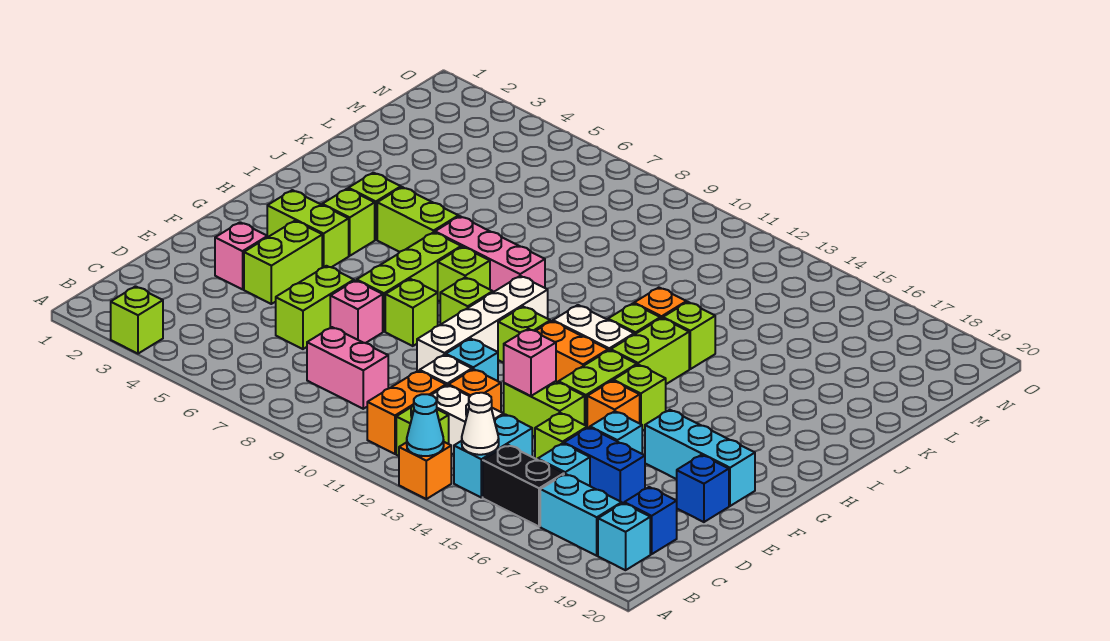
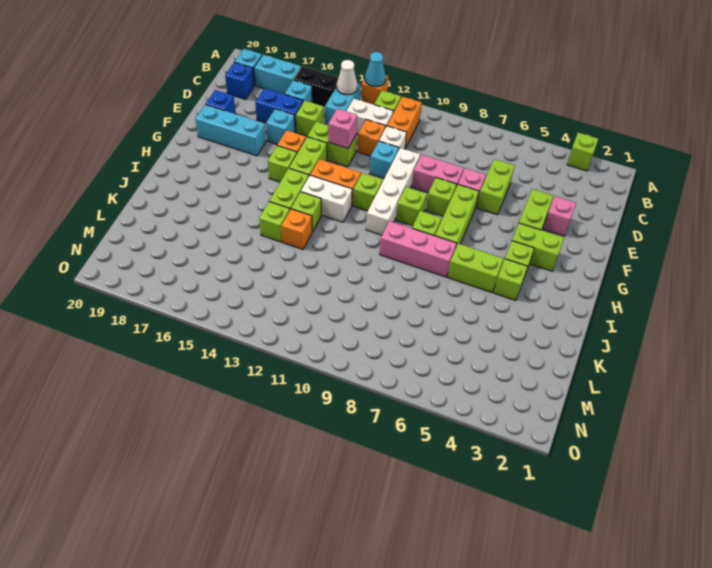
pink brick C8:C9 level 1 -> pink brick E8:E9 level 1

